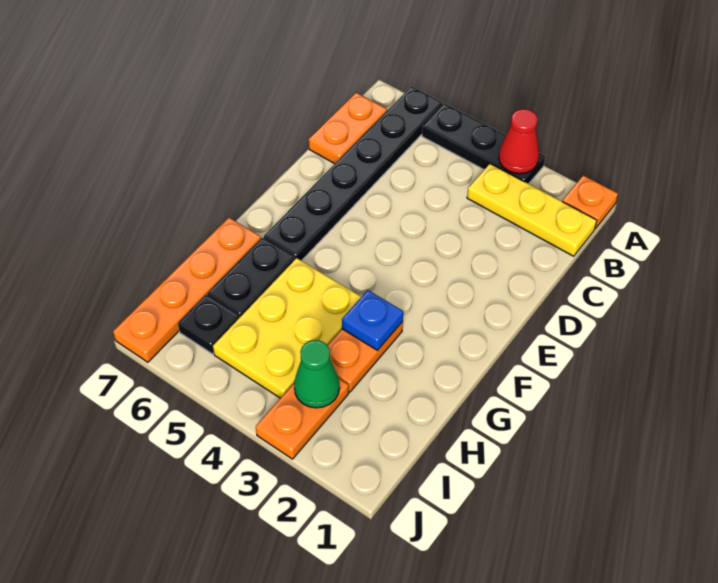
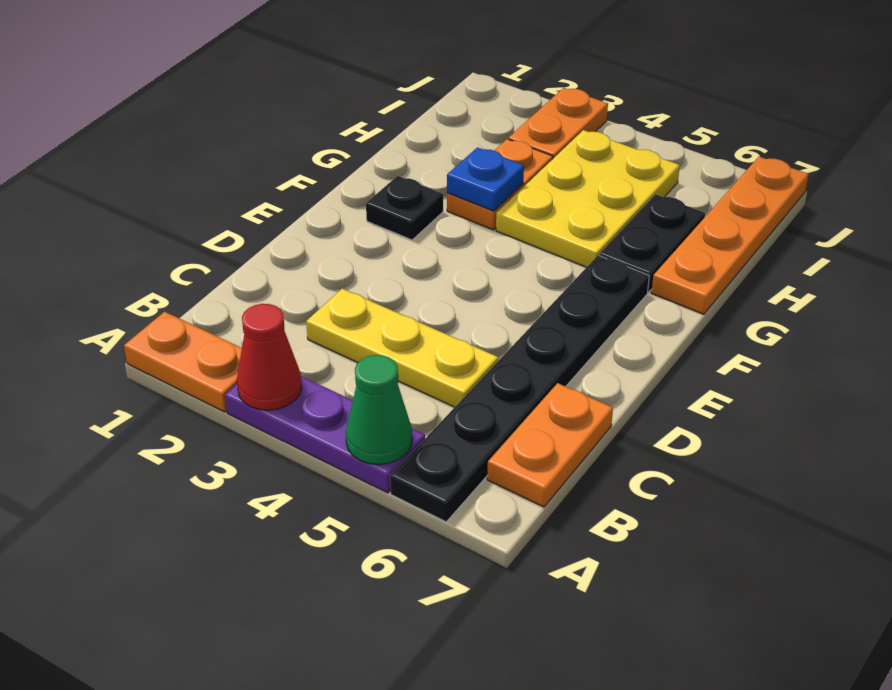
orange plate A1 level 1 -> orange plate A1:A2 level 1
black plate A3:A5 level 1 -> purple plate A3:A5 level 1
yellow plate B1:B3 level 1 -> yellow plate C3:C5 level 1
green cone I3 level 2 -> green cone A5 level 2
black plate I6 level 1 -> black plate F2 level 1

